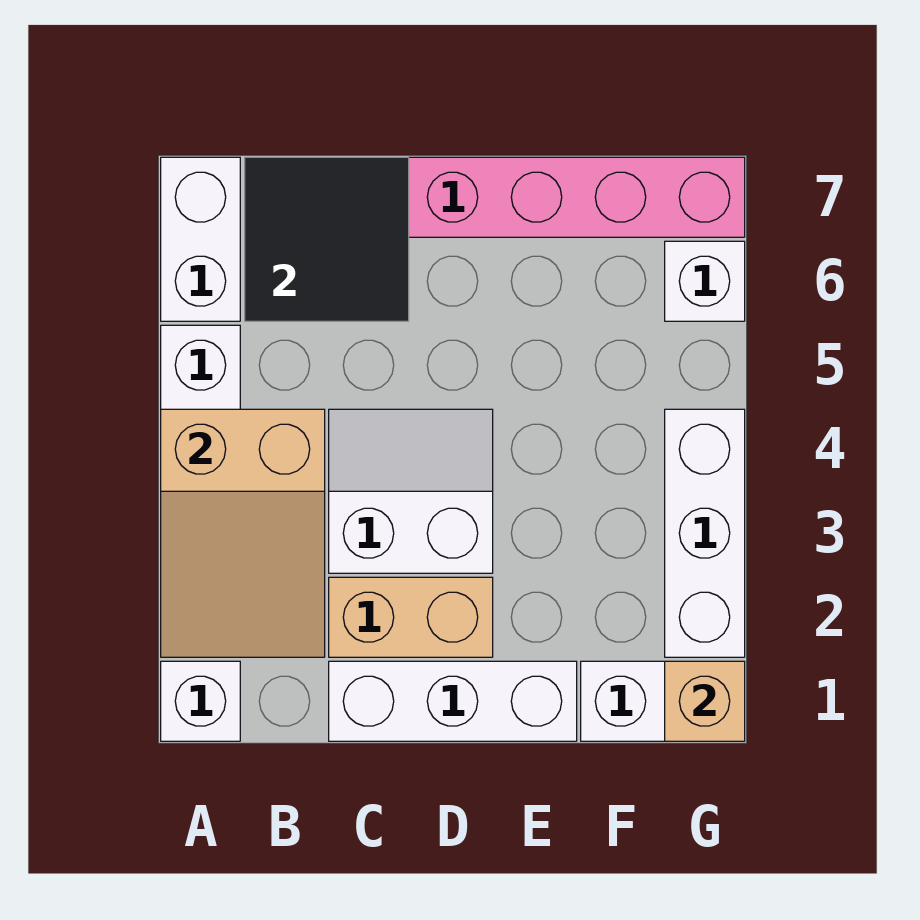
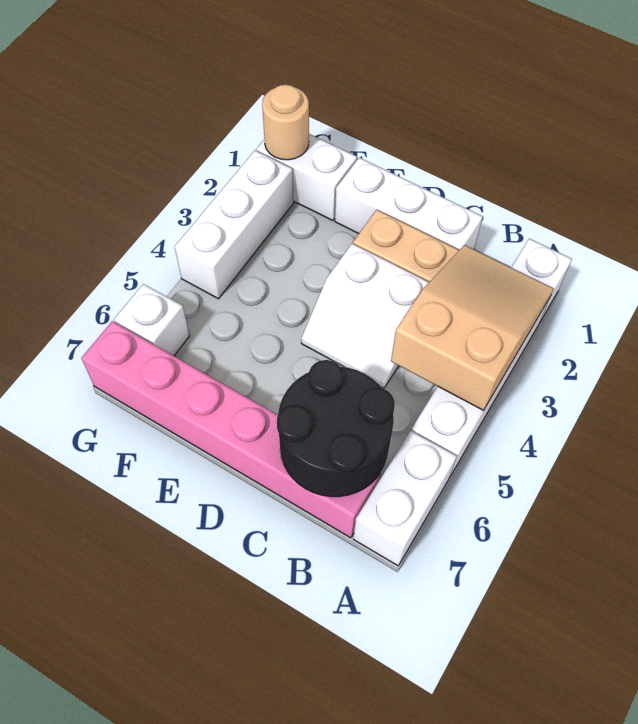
black tile B6:C7 level 2 -> black round brick B6:C7 level 2
tan brick G1 level 2 -> tan round brick G1 level 2

